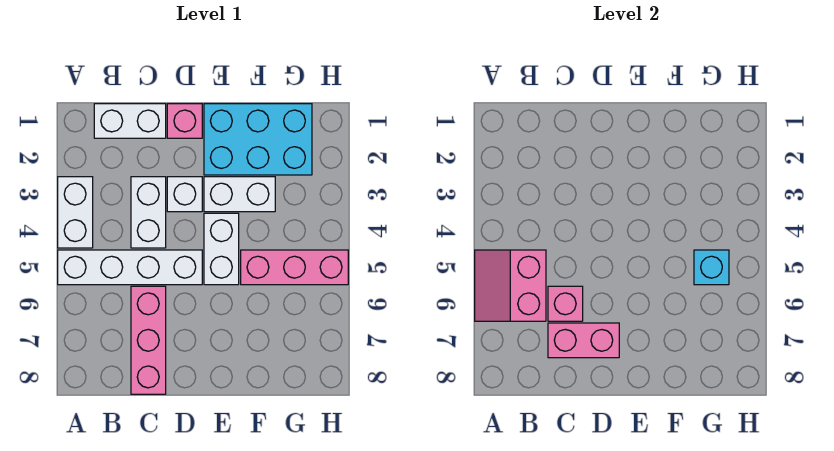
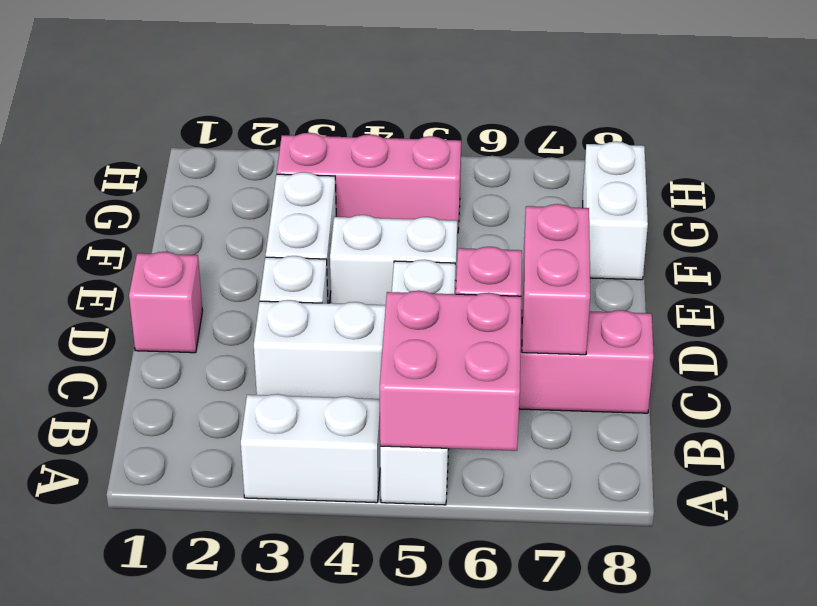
pink slope A5:B6 level 2 top B -> pink brick A5:B6 level 2
white brick B1:C1 level 1 -> white brick F8:G8 level 1
cyan brick E1:G2 level 1 -> none
pink brick F5:H5 level 1 -> pink brick G3:G5 level 1
cyan brick G5 level 2 -> none

